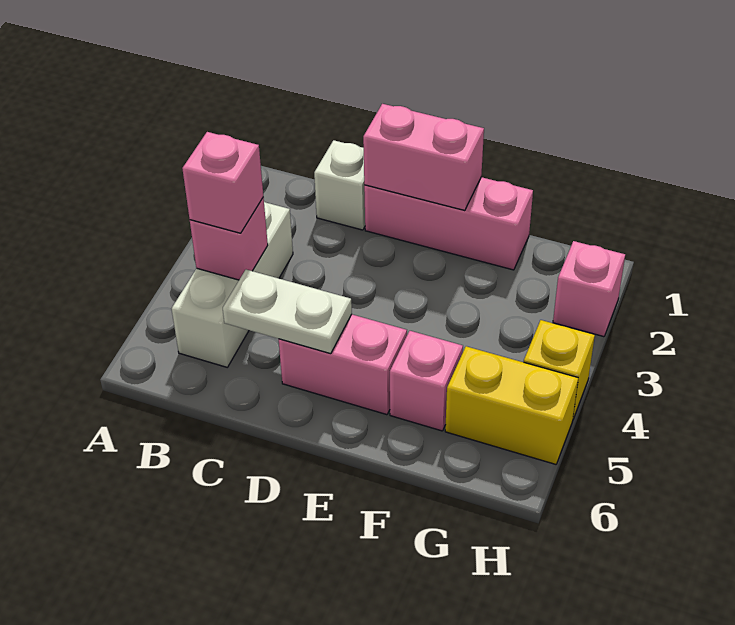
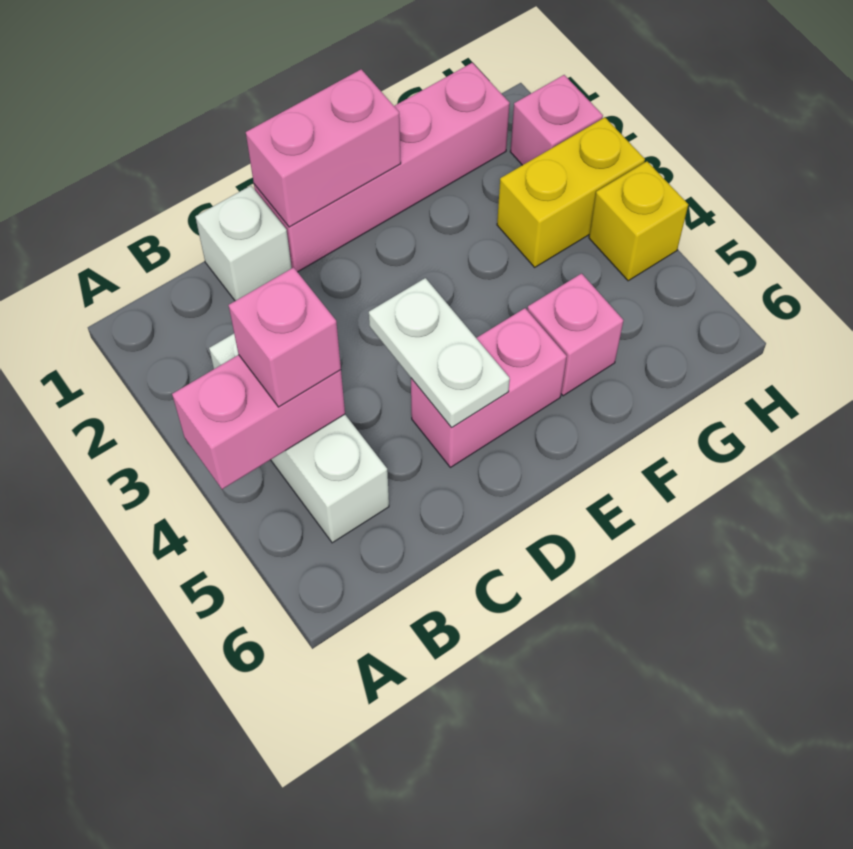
pink brick B4 level 2 -> pink brick A4:B4 level 2
white plate C5:D5 level 2 -> white plate D4:D5 level 2
pink brick D1:F1 level 1 -> pink brick D1:G1 level 1
yellow brick G5:H5 level 1 -> yellow brick G3:H3 level 1

